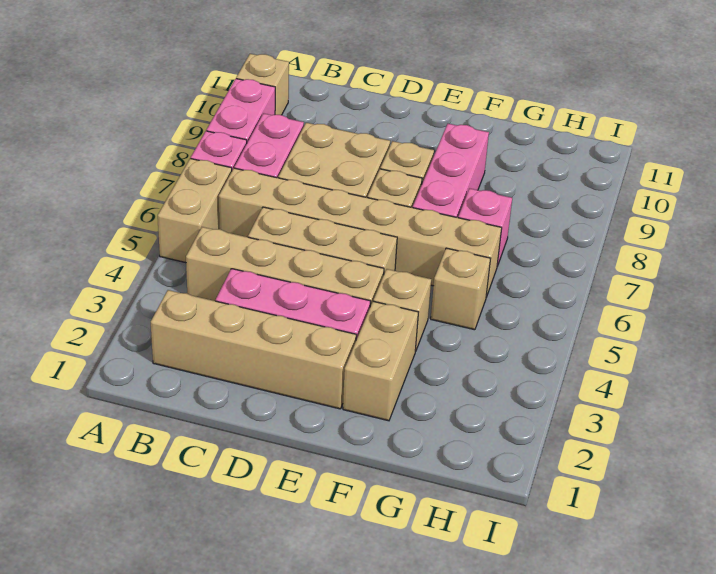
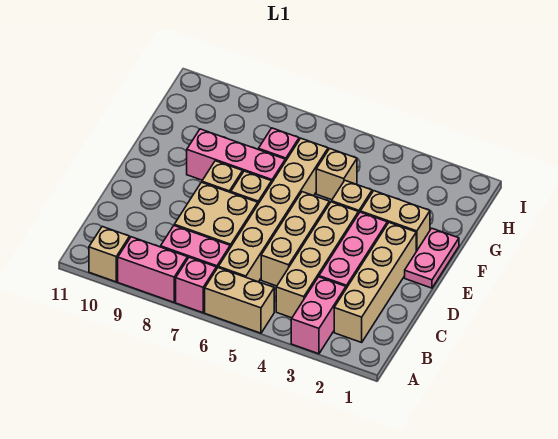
none -> pink brick A3:B3 level 1
none -> pink plate E1:F1 level 1

